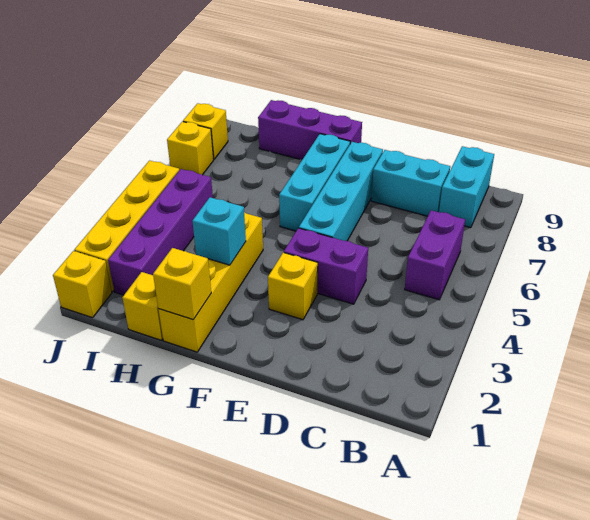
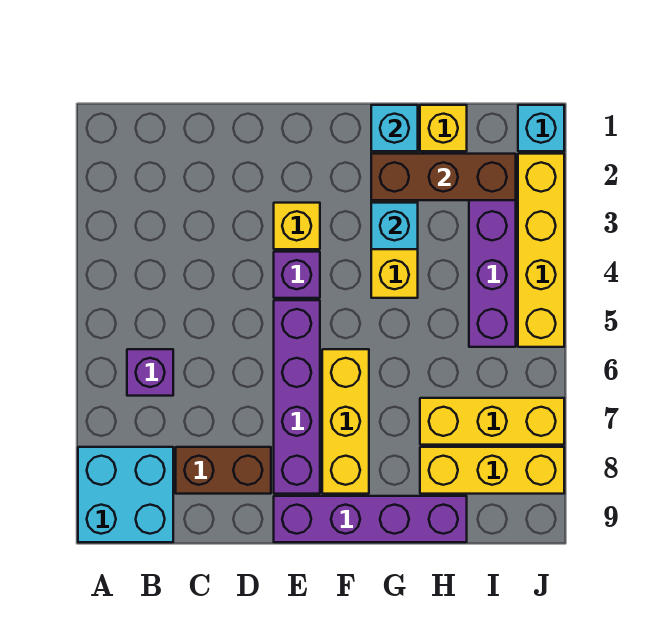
purple brick B5:B6 level 1 -> purple brick B6 level 1
cyan brick B8:B9 level 1 -> cyan brick A8:B9 level 1
cyan brick C8:D8 level 1 -> brown brick C8:D8 level 1
purple brick D4:E4 level 1 -> purple brick E4 level 1
cyan brick E5:E8 level 1 -> purple brick E5:E8 level 1
cyan brick F6:F8 level 1 -> yellow brick F6:F8 level 1
purple brick F9:H9 level 1 -> purple brick E9:H9 level 1
yellow brick G1 level 2 -> cyan brick G1 level 2
none -> brown brick G2:I2 level 2
yellow brick J1 level 1 -> cyan brick J1 level 1
yellow brick J7 level 1 -> yellow brick H7:J7 level 1
yellow brick J8 level 1 -> yellow brick H8:J8 level 1

